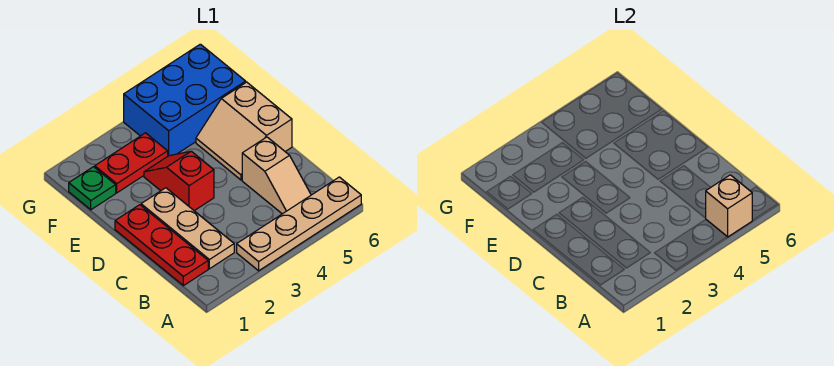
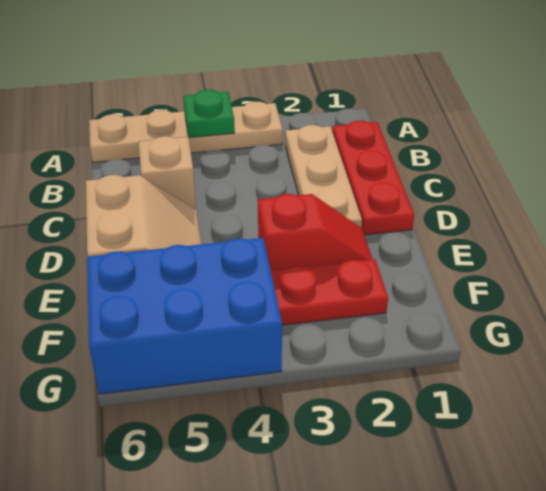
tan brick A5 level 2 -> none
red slope D3:E3 level 1 top D -> red slope E2:E3 level 1 top 3
green plate F1 level 1 -> green plate A4 level 2

